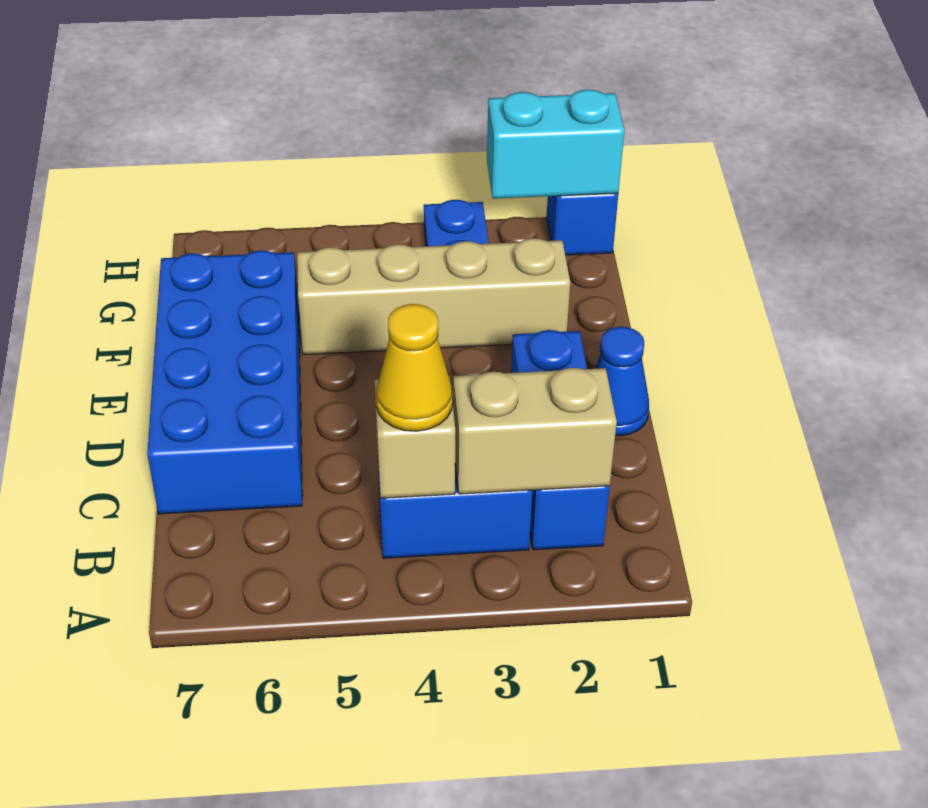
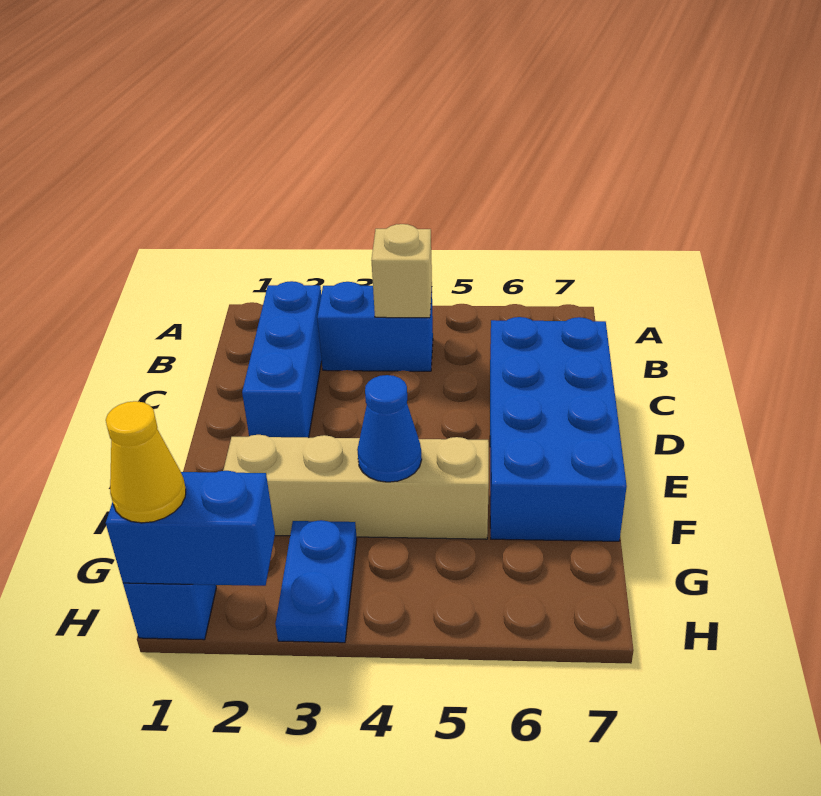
tan brick B2:B3 level 2 -> none
yellow cone B4 level 3 -> yellow cone H1 level 3
blue cone D1 level 1 -> blue cone F4 level 2
cyan brick H1:H2 level 2 -> blue brick H1:H2 level 2

